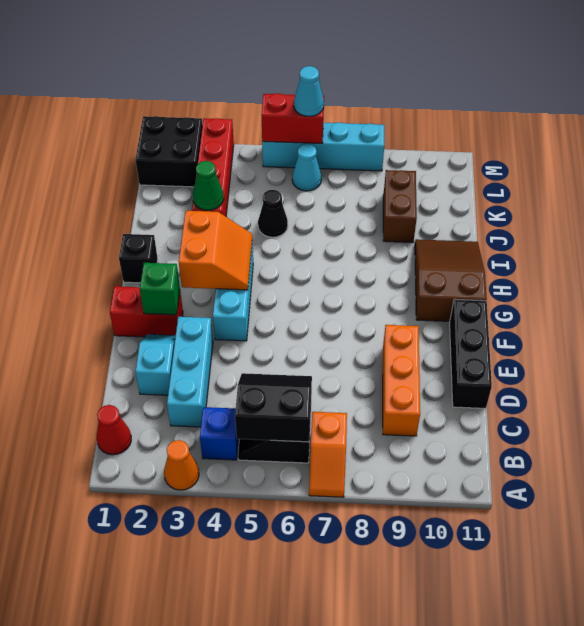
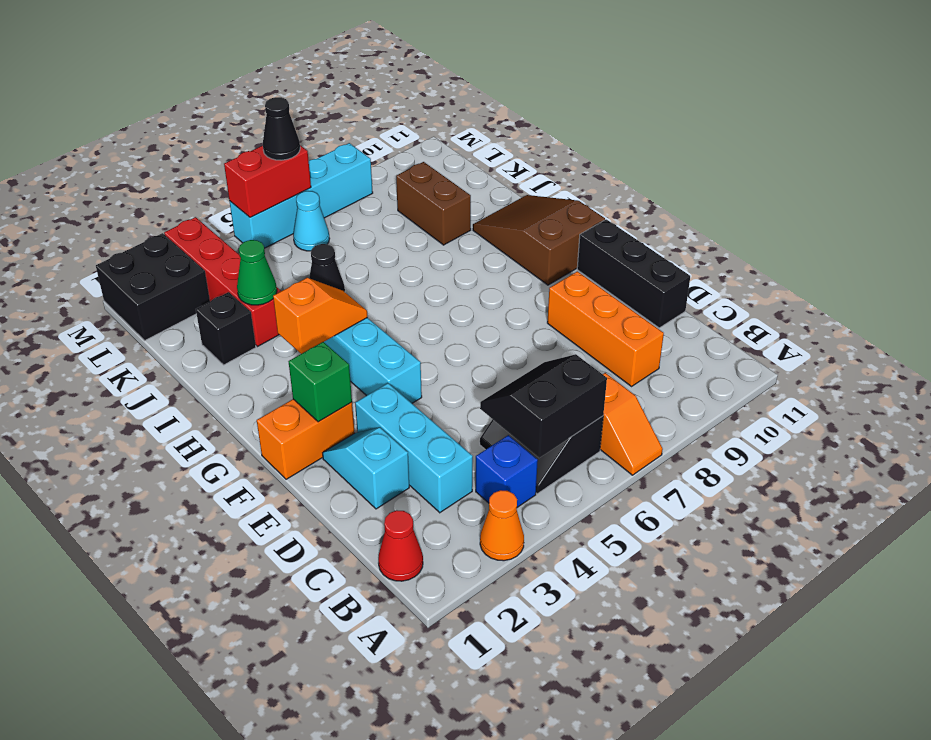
red brick F1:F2 level 1 -> orange brick F1:F2 level 1
orange slope G3:H4 level 2 top 3 -> orange slope H3:H4 level 2 top 3
black brick H1 level 1 -> black brick J2 level 1
cyan cone M6 level 3 -> black cone M6 level 3

